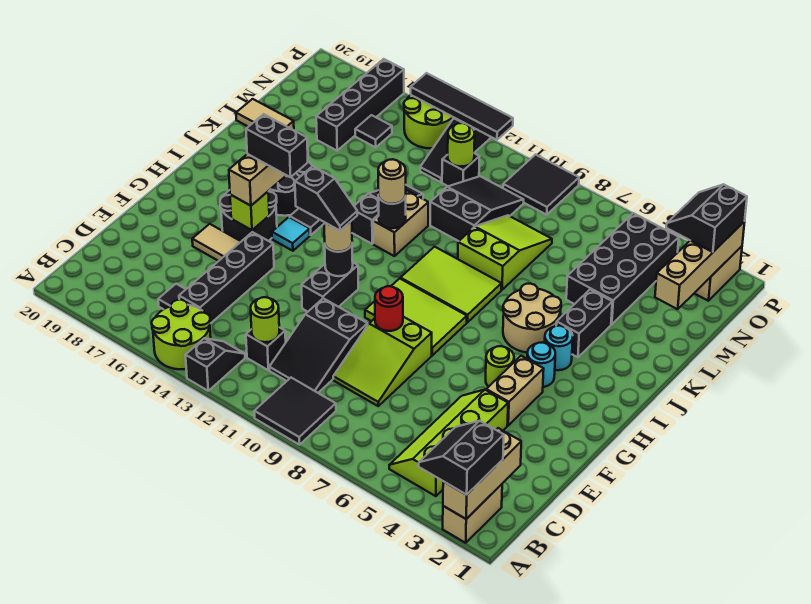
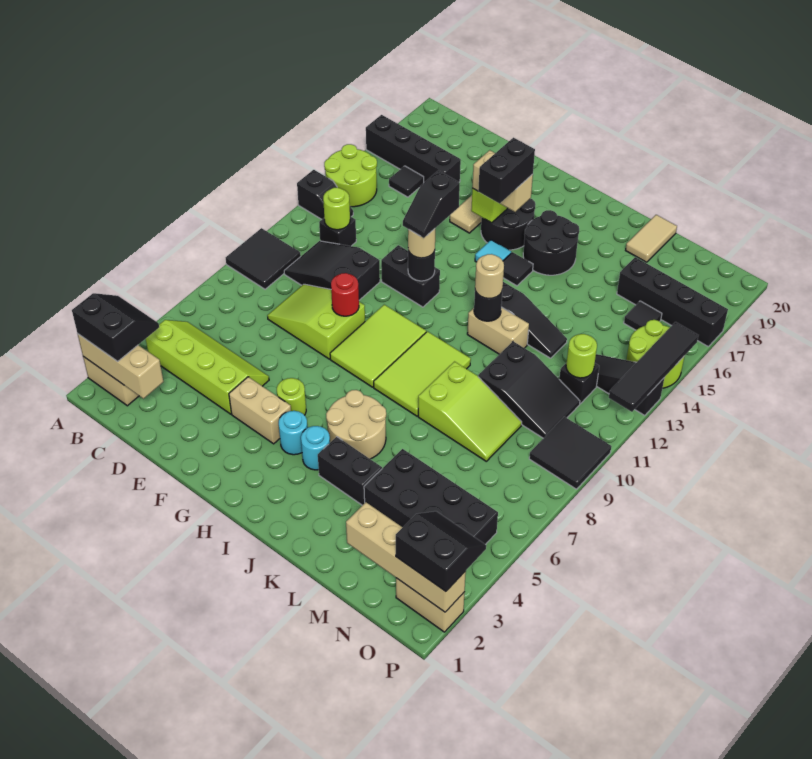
black brick C15:F15 level 1 -> black brick A17:D17 level 1

